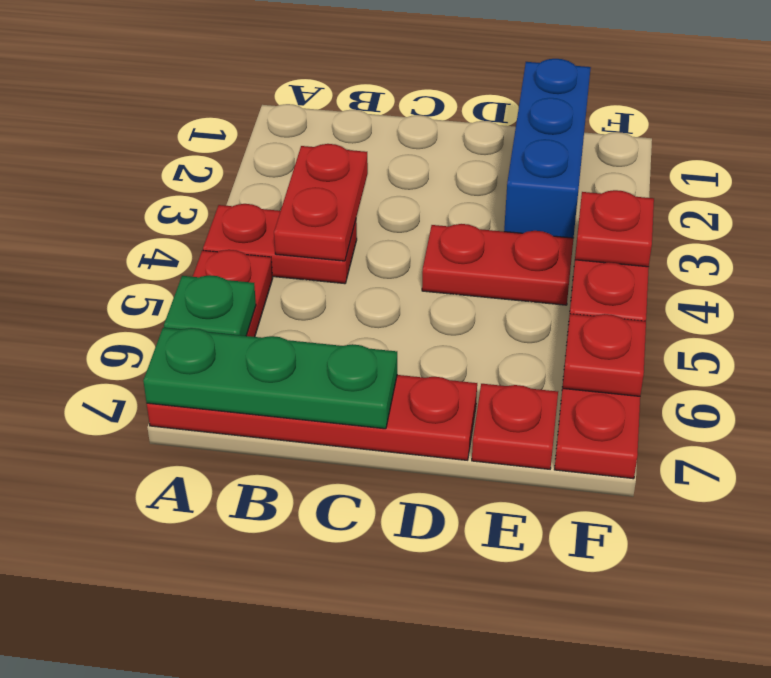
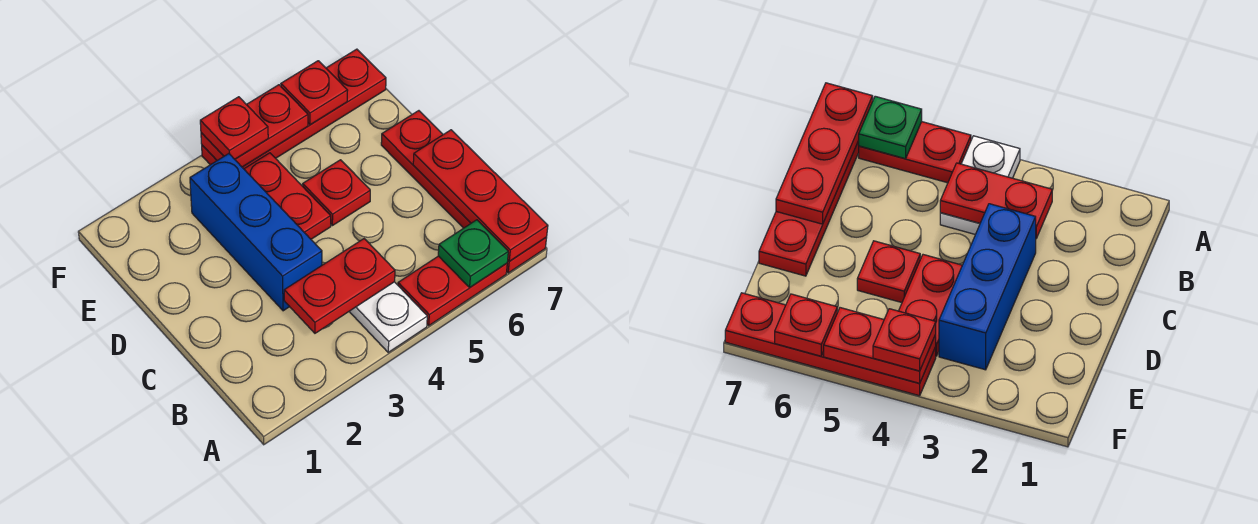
red plate A4:B4 level 1 -> white plate A4:B4 level 1
green plate A7:C7 level 2 -> red plate A7:C7 level 2
blue brick E1:E3 level 1 -> blue brick C3:E3 level 1
red plate E7 level 1 -> red plate D5 level 1

